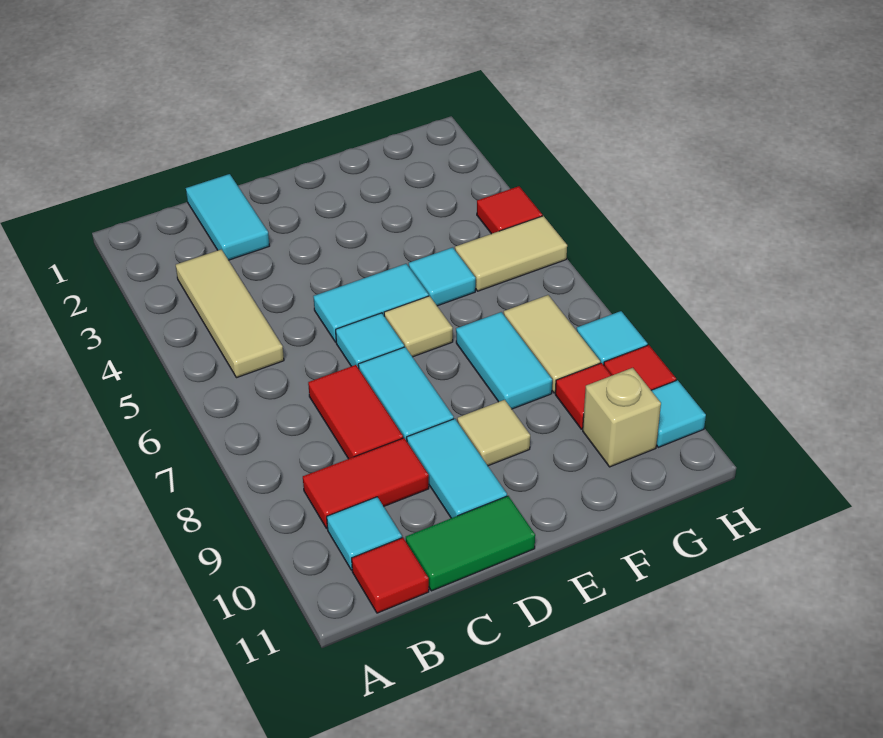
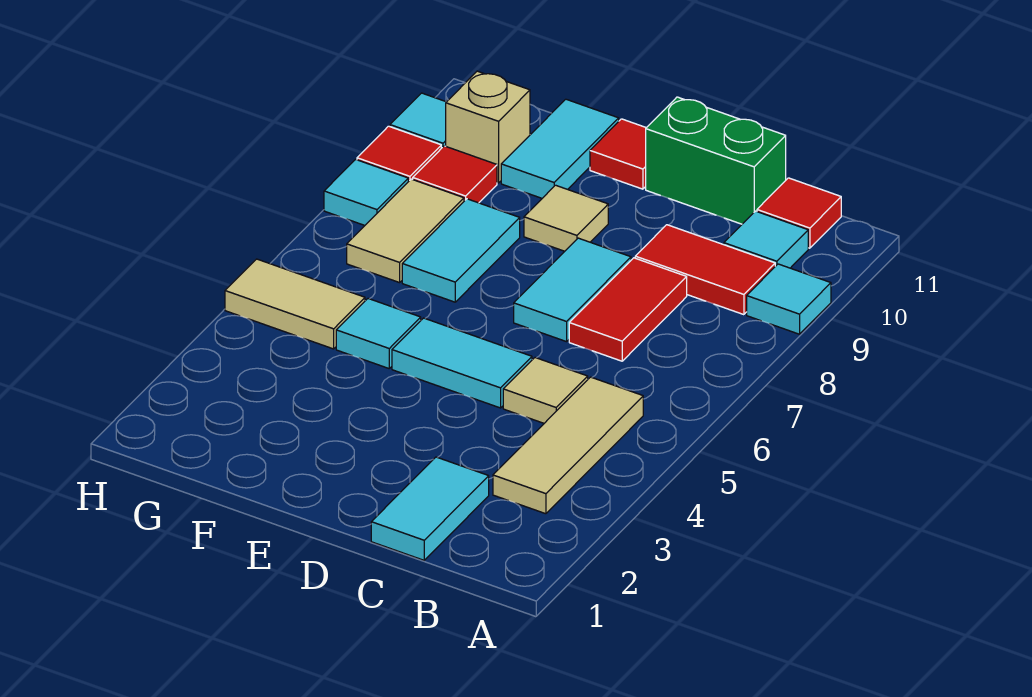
green tile C11:D11 level 1 -> green brick C11:D11 level 1
cyan tile D6 level 1 -> cyan tile A9 level 1
cyan tile D9:D10 level 1 -> cyan tile F10:F11 level 1
tan tile E6 level 1 -> tan tile C5 level 1
red tile H4 level 1 -> red tile E11 level 1

